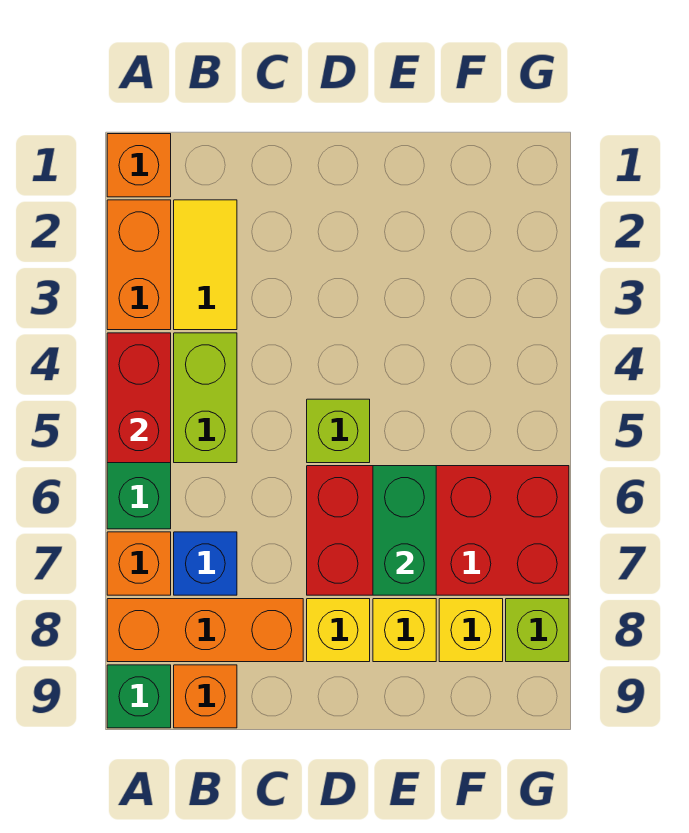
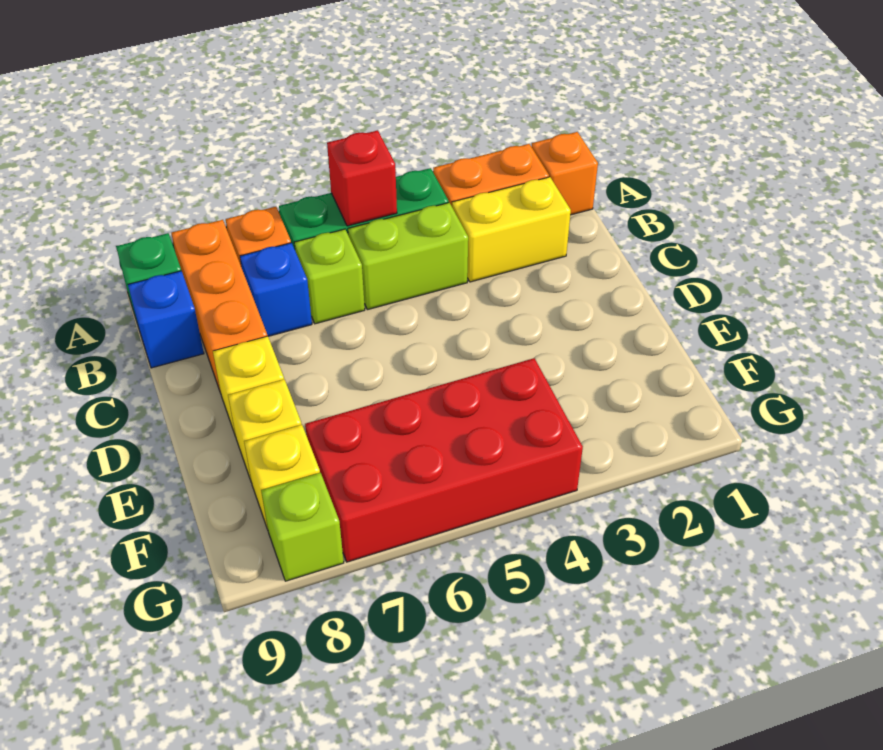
red brick A4:A5 level 2 -> red brick A5 level 2
yellow tile B2:B3 level 1 -> yellow brick B2:B3 level 1
orange brick B9 level 1 -> blue brick B9 level 1
lime brick D5 level 1 -> lime brick B6 level 1
red brick D6:G7 level 1 -> red brick F4:G7 level 1
green brick E6:E7 level 2 -> none

